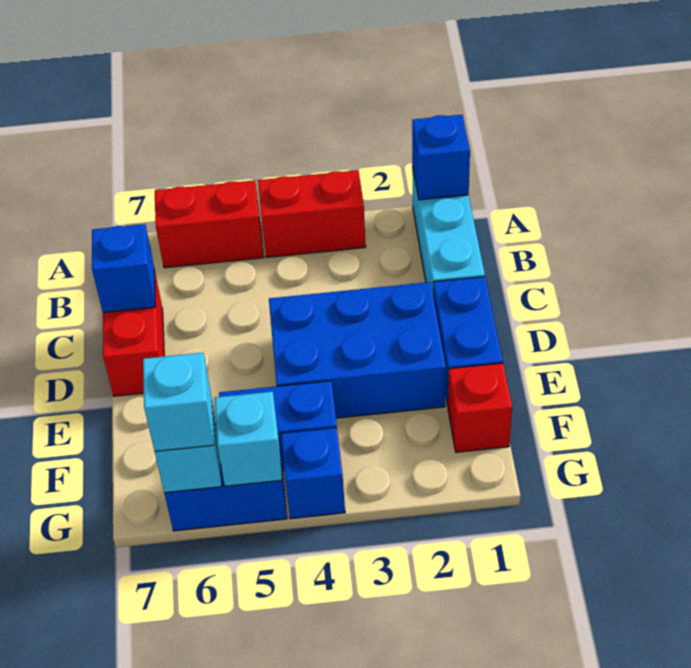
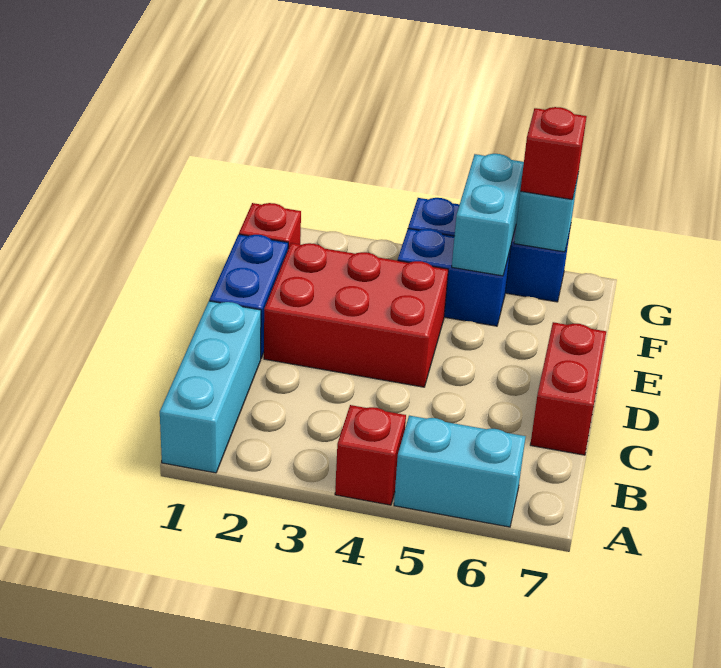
blue brick A1 level 2 -> none
red brick A3:A4 level 1 -> red brick A4 level 1
red brick A5:A6 level 1 -> cyan brick A5:A6 level 1
blue brick C7 level 2 -> none
blue brick D2:E4 level 1 -> red brick D2:E4 level 1
cyan brick G5 level 2 -> cyan brick F5:G5 level 2
cyan brick G6 level 3 -> red brick G6 level 3

